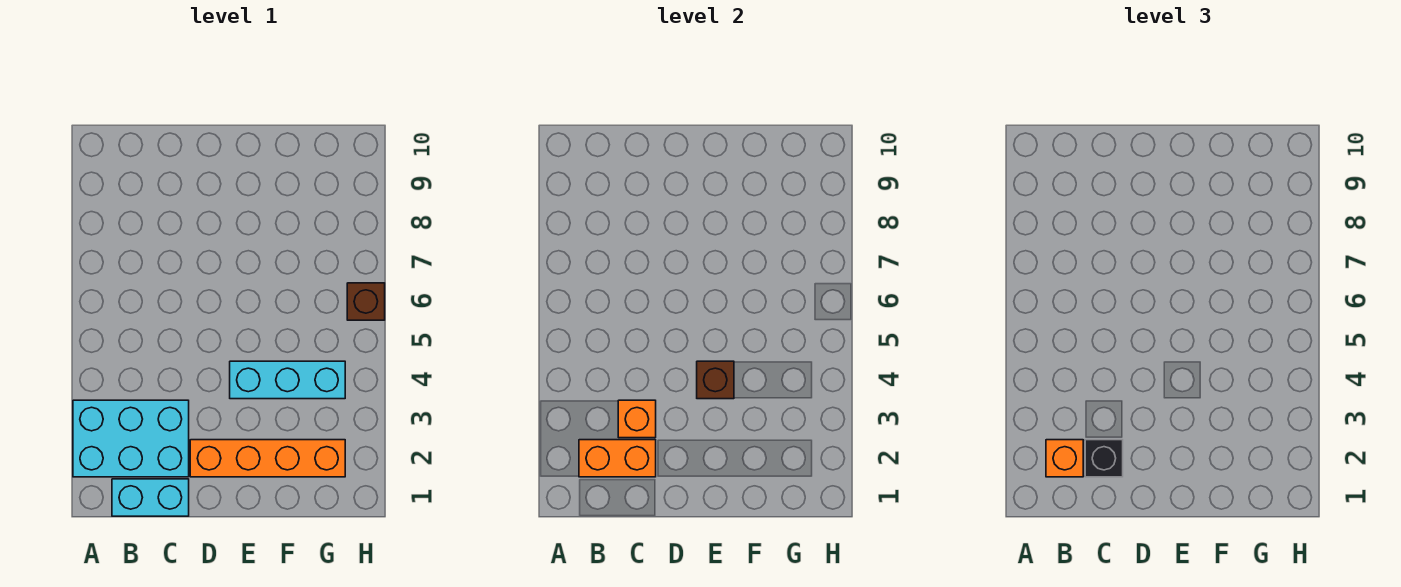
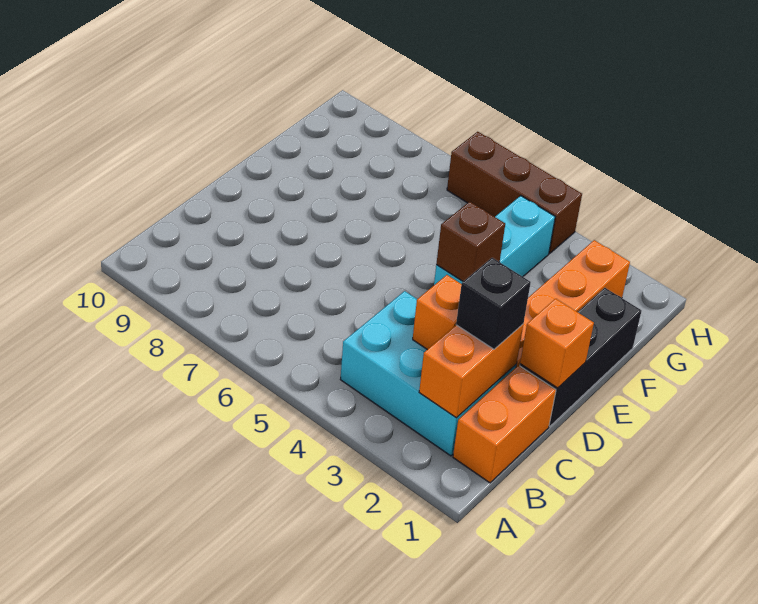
cyan brick A2:C3 level 1 -> cyan brick B2:C4 level 1
cyan brick B1:C1 level 1 -> orange brick B1:C1 level 1
orange brick B2 level 3 -> orange brick D1 level 2
none -> black brick D1:F1 level 1
brown brick H6 level 1 -> brown brick H4:H6 level 1

